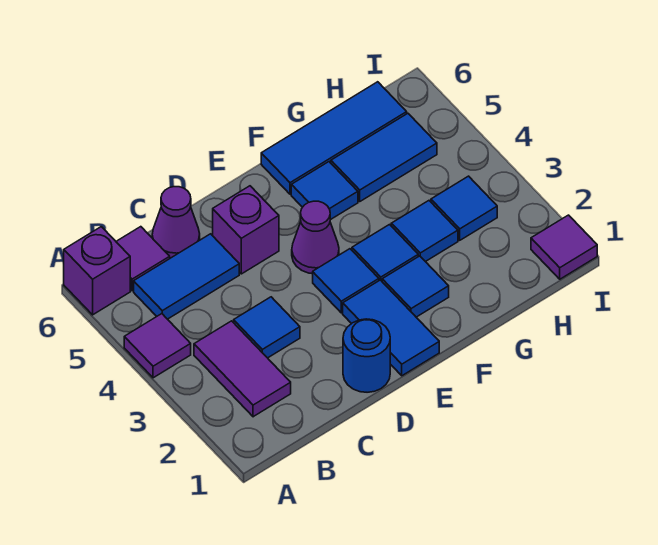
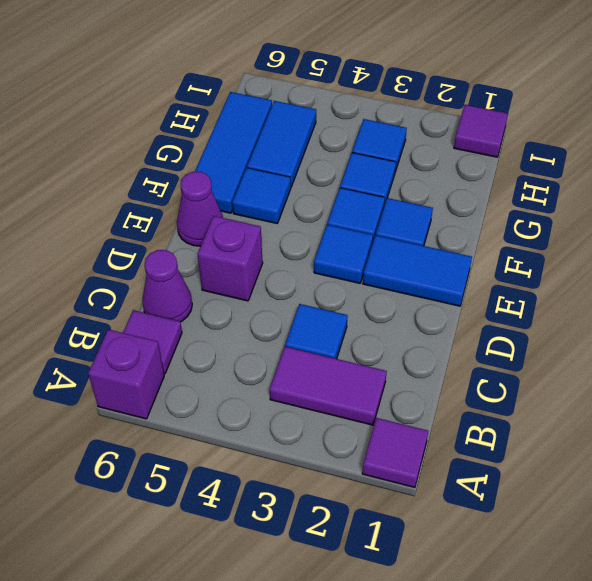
purple tile A4 level 1 -> purple tile A1 level 1
blue tile B5:C5 level 1 -> none
blue round brick D1 level 1 -> none
purple cone E4 level 1 -> purple cone E6 level 1

